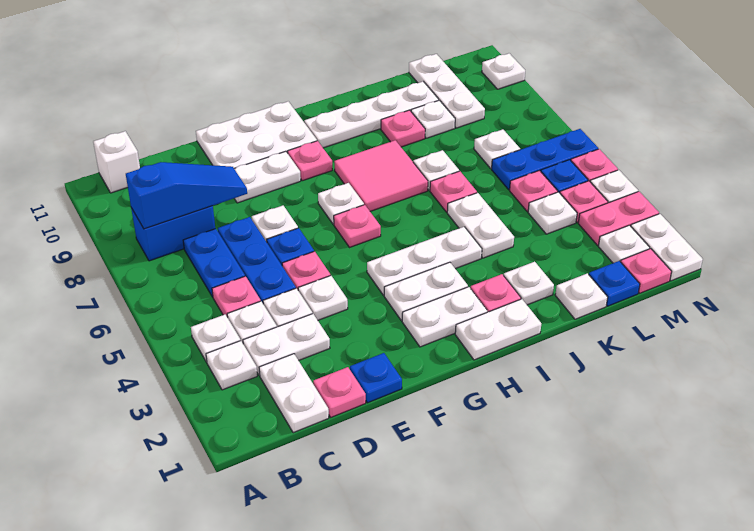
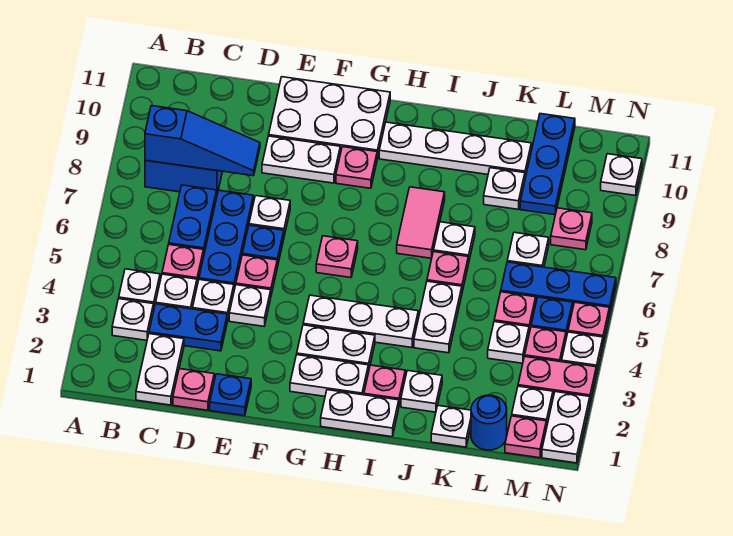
white brick B11 level 1 -> none
white plate C3:D3 level 1 -> blue plate C3:D3 level 1
white plate G7 level 1 -> none
pink tile H7:I8 level 1 -> pink tile I7:I8 level 1
pink plate J9 level 1 -> pink plate M8 level 1
blue plate L1 level 1 -> blue round brick L1 level 1
white plate L9:L11 level 1 -> blue plate L9:L11 level 1

